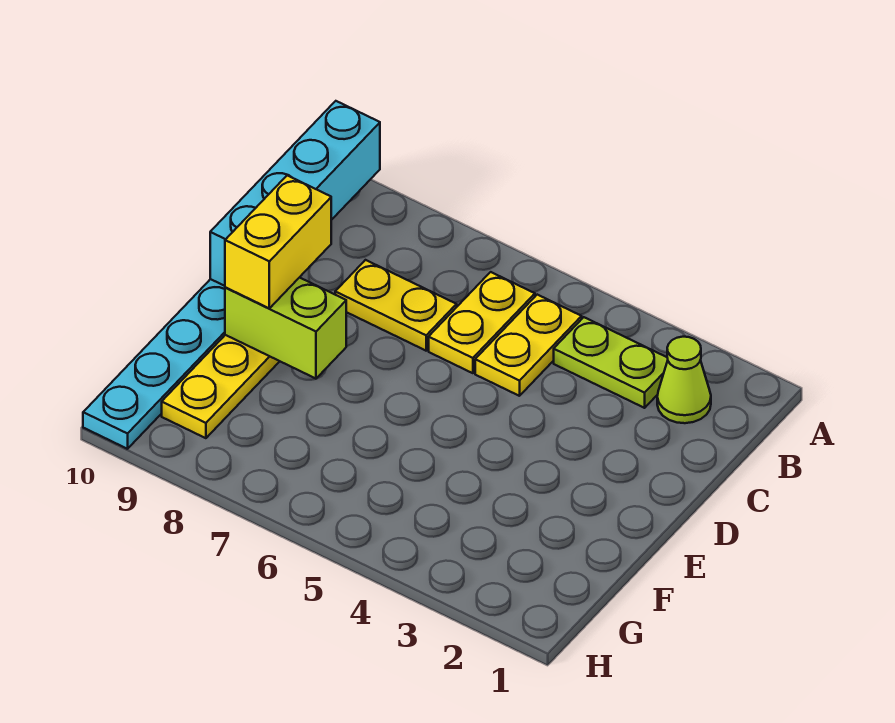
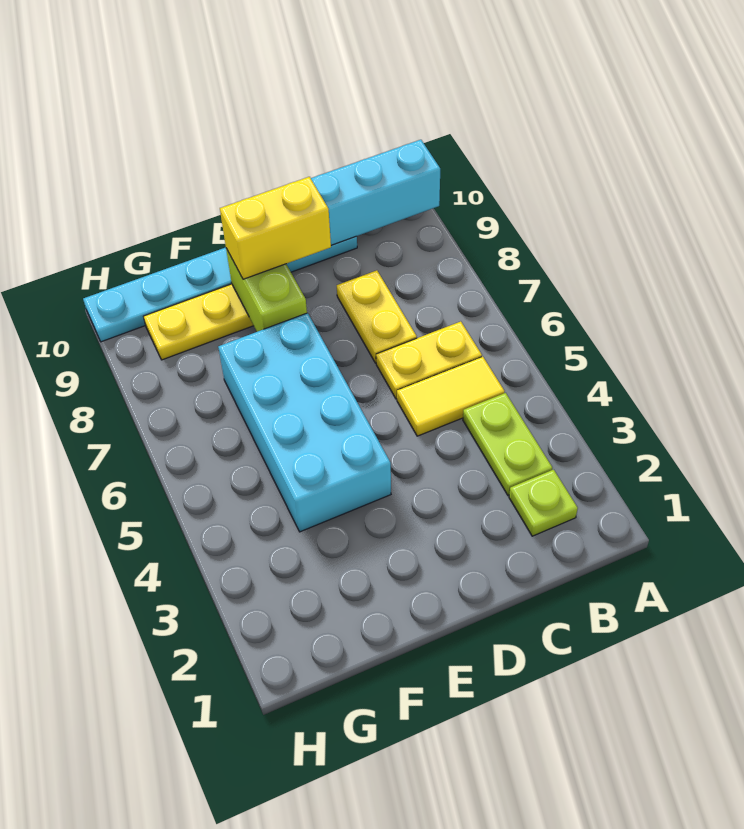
lime cone B2 level 1 -> lime plate B2 level 1
yellow plate B5:C5 level 1 -> yellow tile B5:C5 level 1
none -> cyan brick E4:F7 level 1

